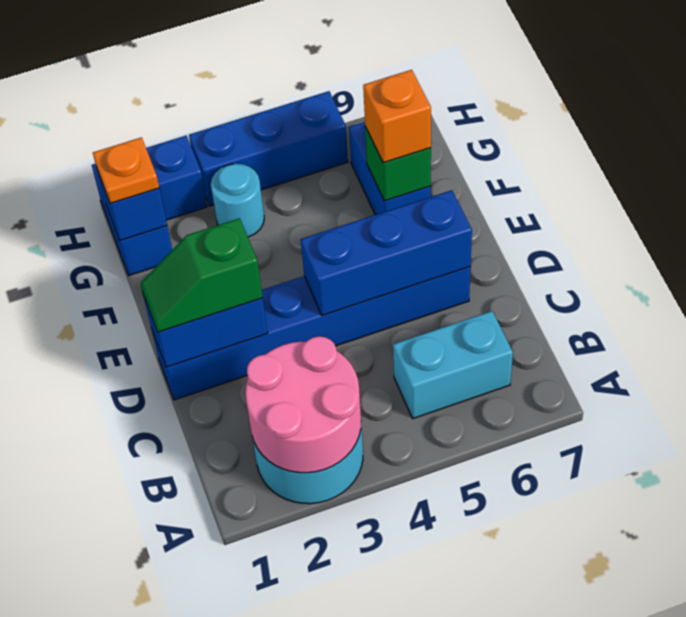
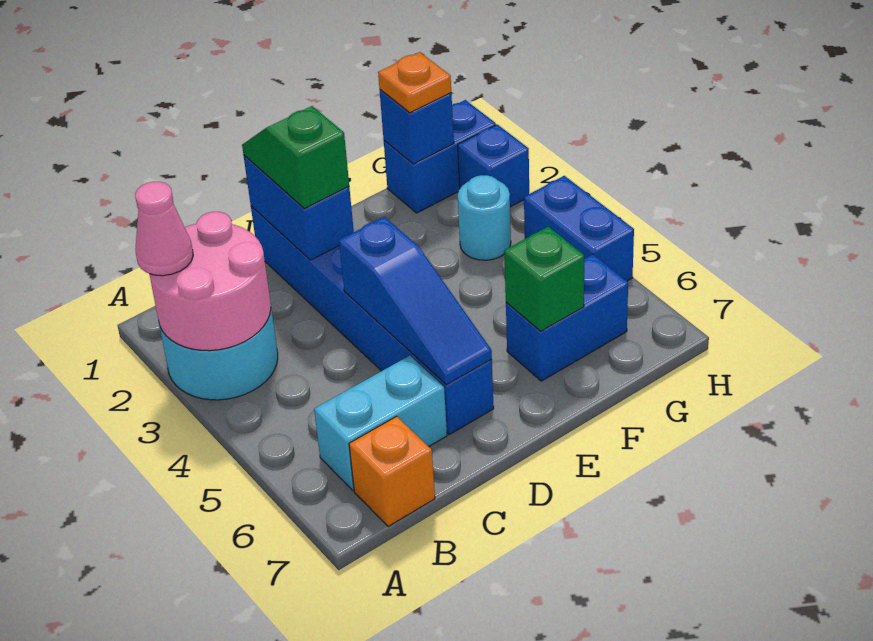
none -> pink cone A2 level 3
cyan brick B5:B6 level 1 -> cyan brick B6:C6 level 1
blue brick D4:D6 level 2 -> blue slope D4:D6 level 2 top 4
orange brick F6 level 3 -> orange brick B7 level 1
blue brick H3:H5 level 1 -> blue brick H4:H5 level 1

